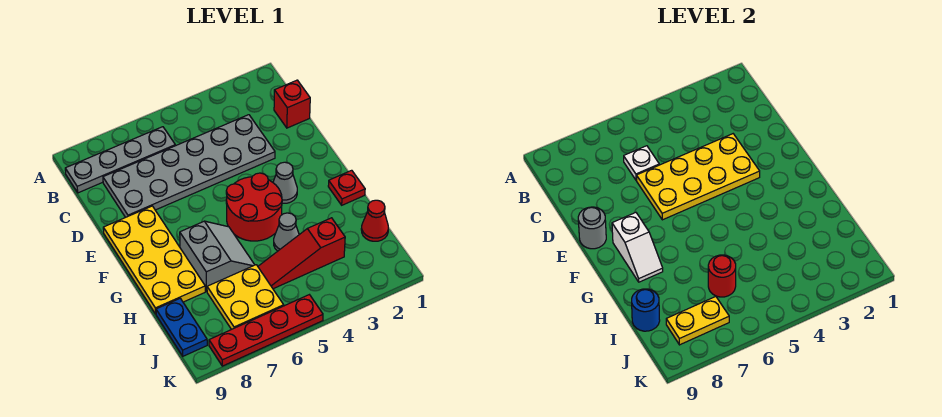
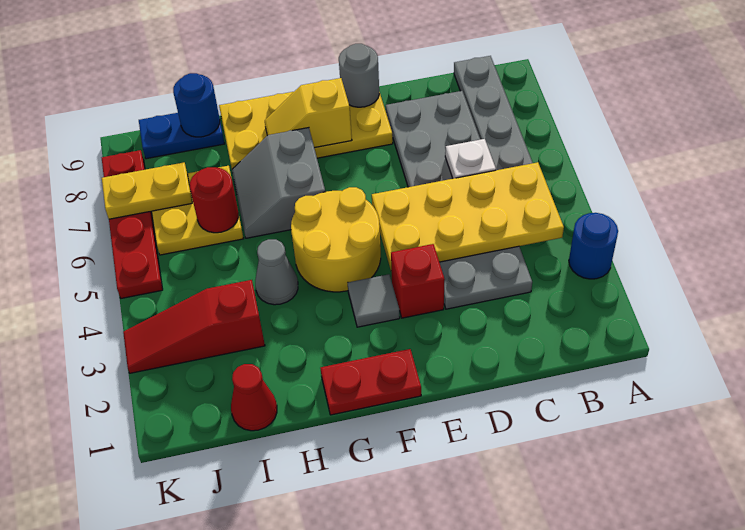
none -> blue round brick A3 level 1
red brick C1 level 1 -> red brick E3 level 1
yellow plate D3:E6 level 2 -> yellow plate B4:E5 level 2
grey cone F3 level 1 -> grey tile F3 level 1
red round brick F4:G5 level 1 -> yellow round brick F4:G5 level 1
white slope F8:G8 level 2 top F -> yellow slope F8:G8 level 2 top F
red plate G1 level 1 -> red plate F1:G1 level 1
grey slope G6:H7 level 1 top 7 -> grey slope G6:H7 level 1 top G
red slope I3:I5 level 1 top 3 -> red slope I3:K3 level 1 top I
yellow plate J7:J8 level 2 -> yellow plate J7:K7 level 2

